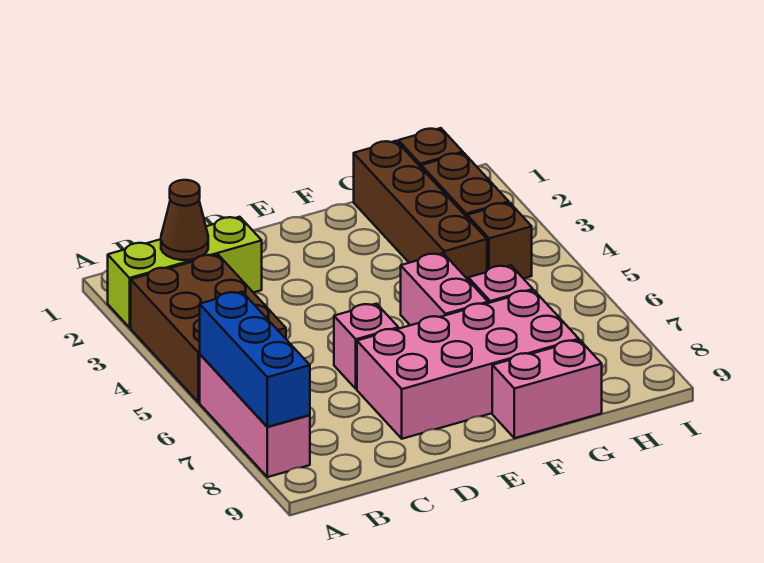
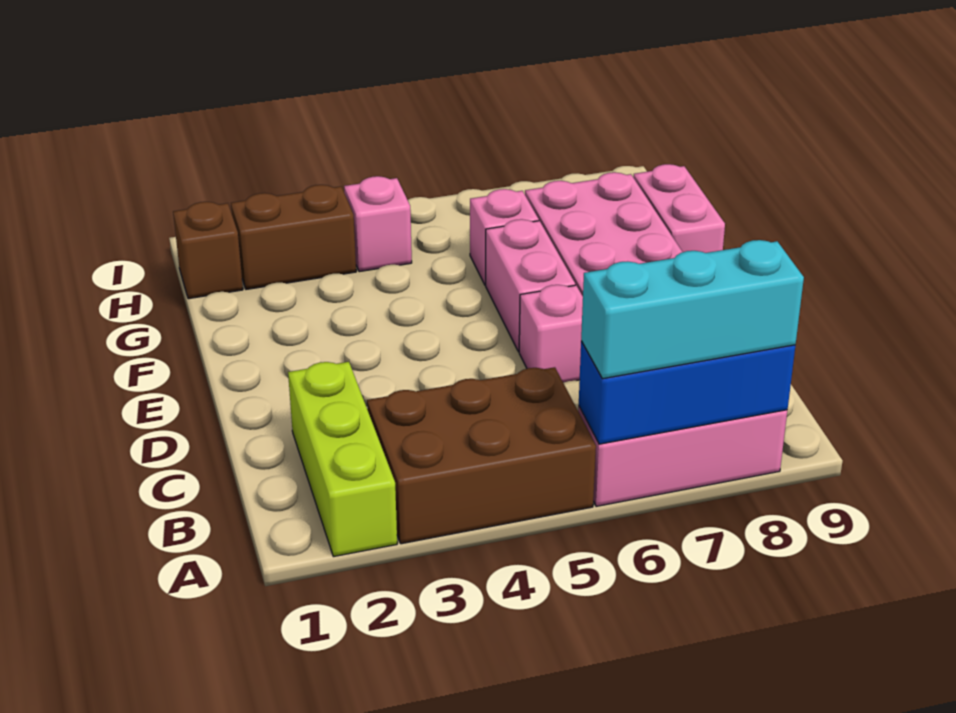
none -> cyan brick A6:A8 level 3
brown cone B2 level 2 -> none
pink brick F5:F6 level 1 -> pink brick E6:F6 level 1
brown brick G1:G4 level 1 -> none
brown brick H4 level 1 -> pink brick H4 level 1

